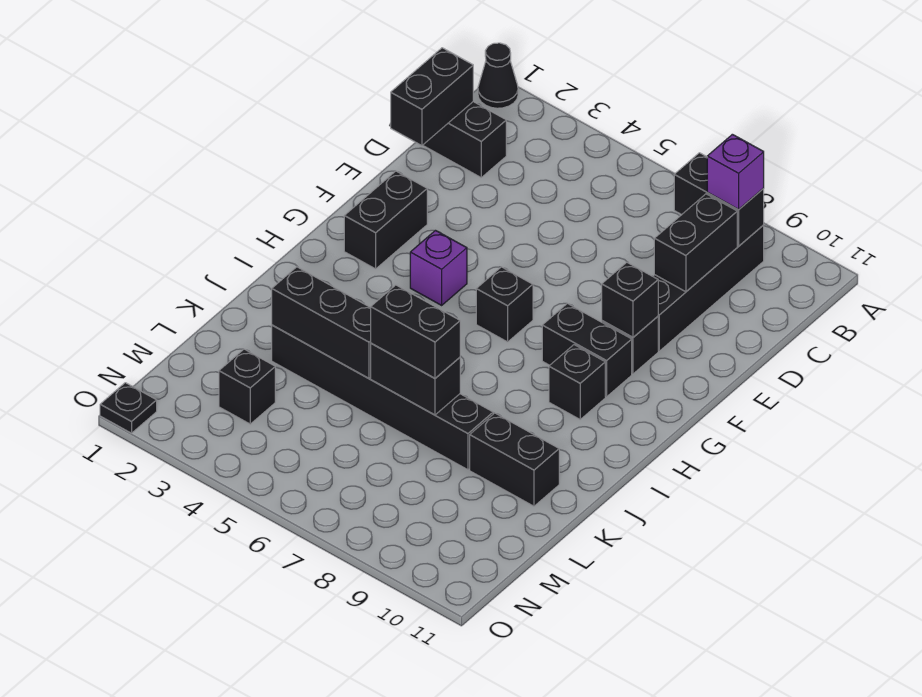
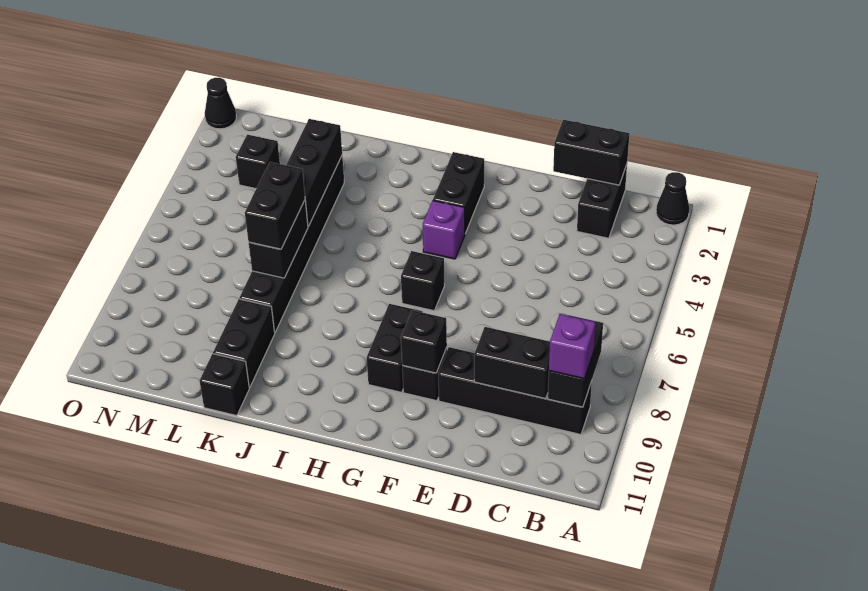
black brick F2:G2 level 1 -> black brick G2:G3 level 1
black brick H9 level 1 -> black brick K11 level 1
black plate O1 level 1 -> black cone O1 level 1

